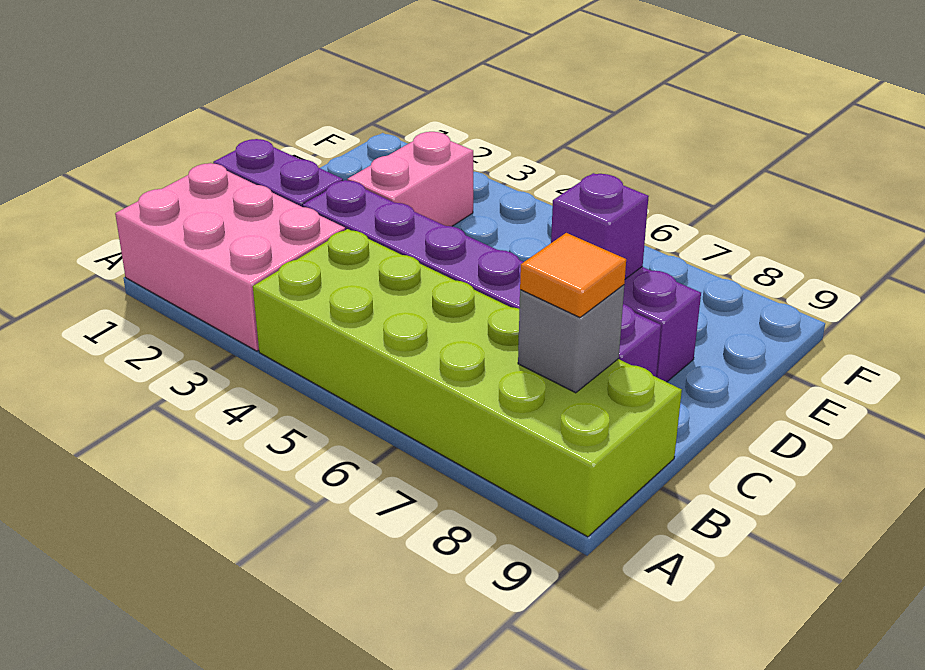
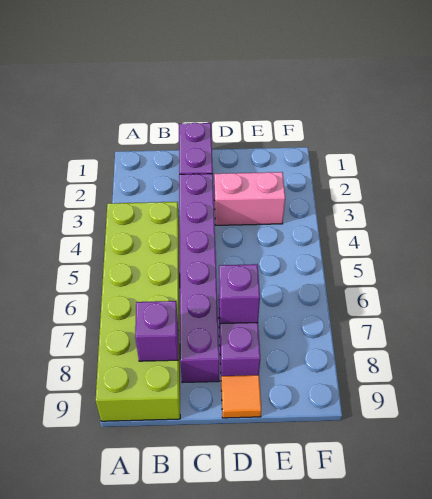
pink brick A1:B3 level 1 -> none
grey brick B8 level 2 -> purple brick B8 level 2
orange tile B8 level 3 -> orange tile D9 level 1

